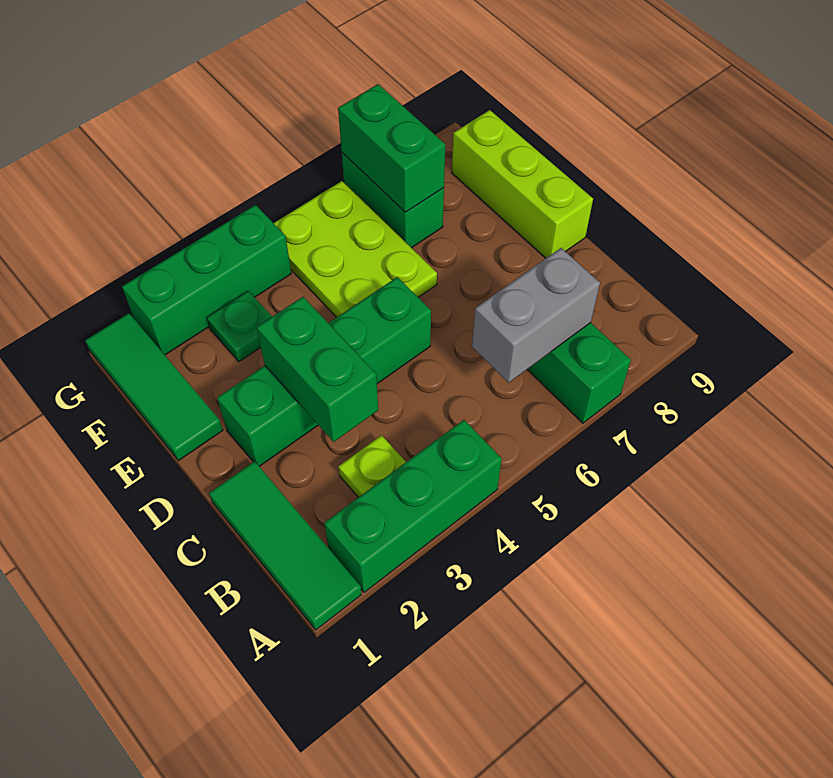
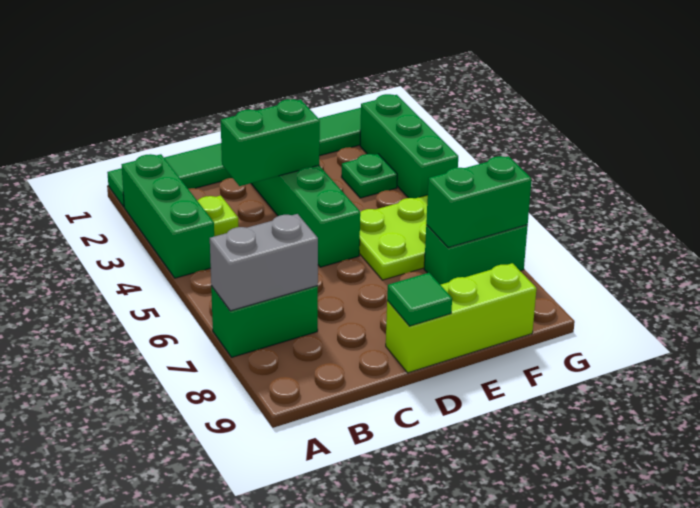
grey brick B6:B7 level 2 -> grey brick A7:B7 level 2
none -> green tile D9 level 2

